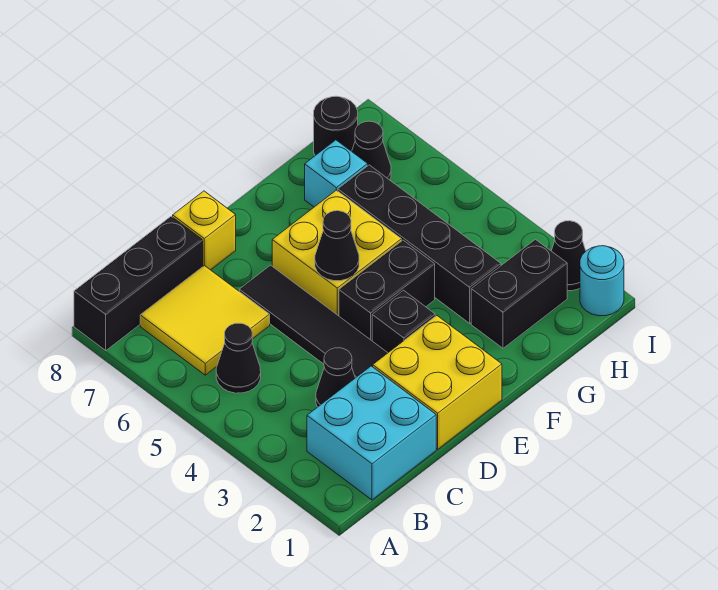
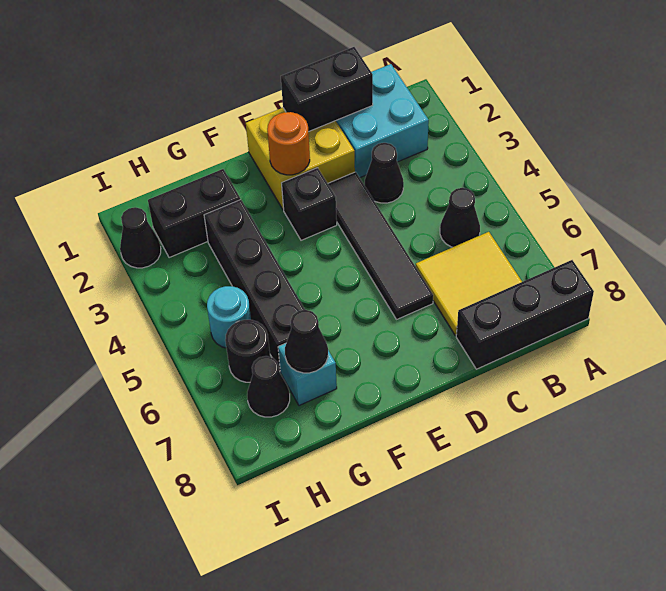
yellow brick D8 level 1 -> none
none -> orange round brick E2 level 2
black brick E4:F4 level 1 -> black brick C1:D1 level 2
yellow brick E5:F6 level 1 -> none
black cone E5 level 2 -> black cone G7 level 2
black round brick H8 level 1 -> black round brick H6 level 1
cyan round brick I1 level 1 -> cyan round brick H5 level 1

